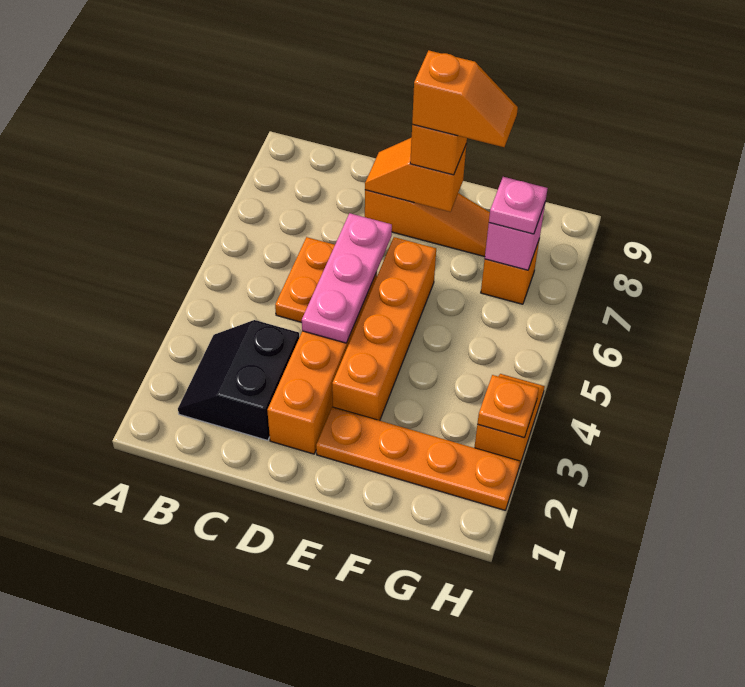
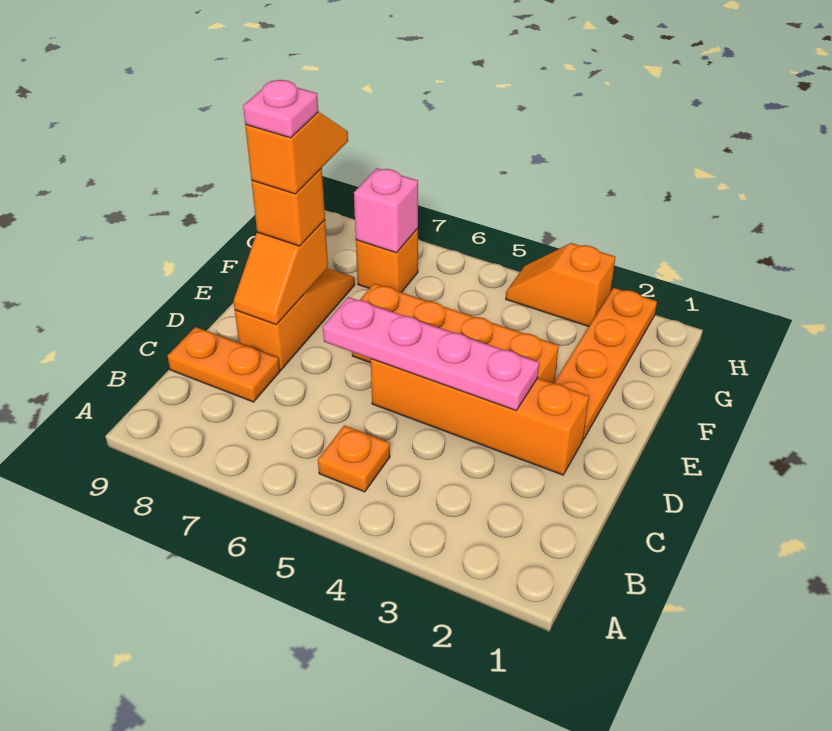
black slope B2:C3 level 1 top C -> none
orange plate C5:C6 level 1 -> orange plate C8:C9 level 1
pink plate D4:D6 level 2 -> pink plate D3:D6 level 2
pink plate G7 level 3 -> pink plate E8 level 5
orange plate H3 level 2 -> orange plate B5 level 1

